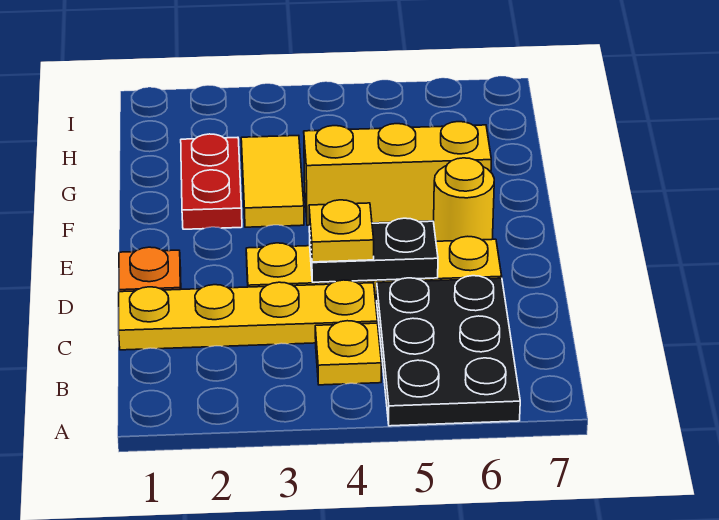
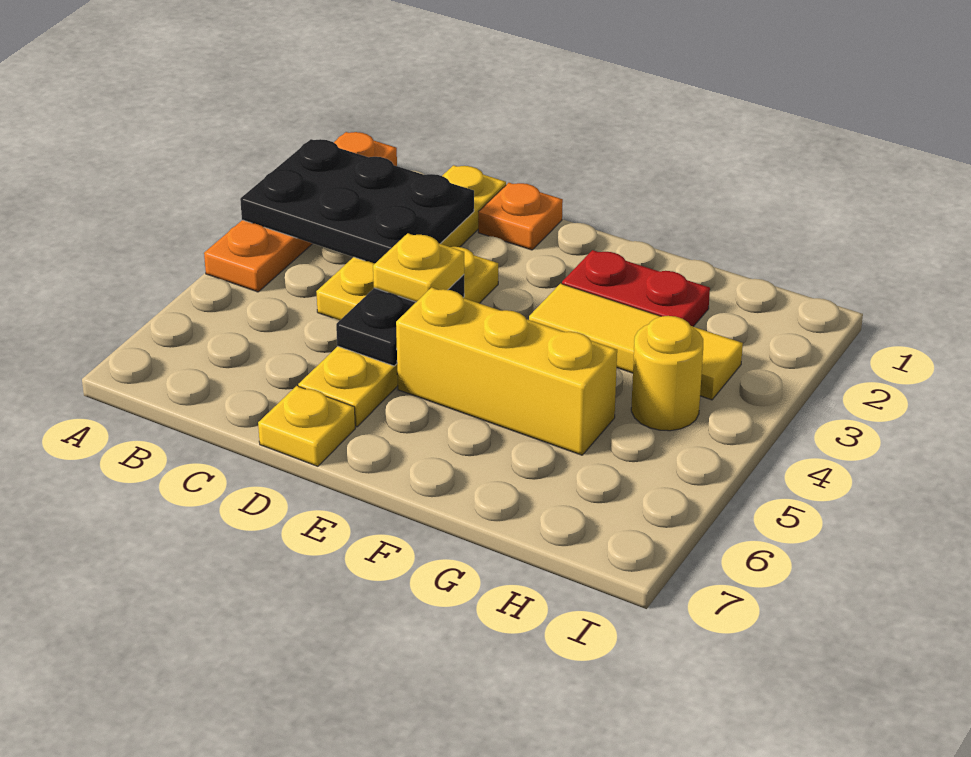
none -> orange plate A1:A4 level 1
black plate A5:C6 level 1 -> black plate A2:C3 level 2
yellow plate B4 level 1 -> yellow plate D7 level 1
yellow round brick E6 level 1 -> yellow round brick H4 level 1
yellow tile F3:G3 level 1 -> yellow tile F3:H3 level 1
yellow brick F4:F6 level 1 -> yellow brick E5:G5 level 1

